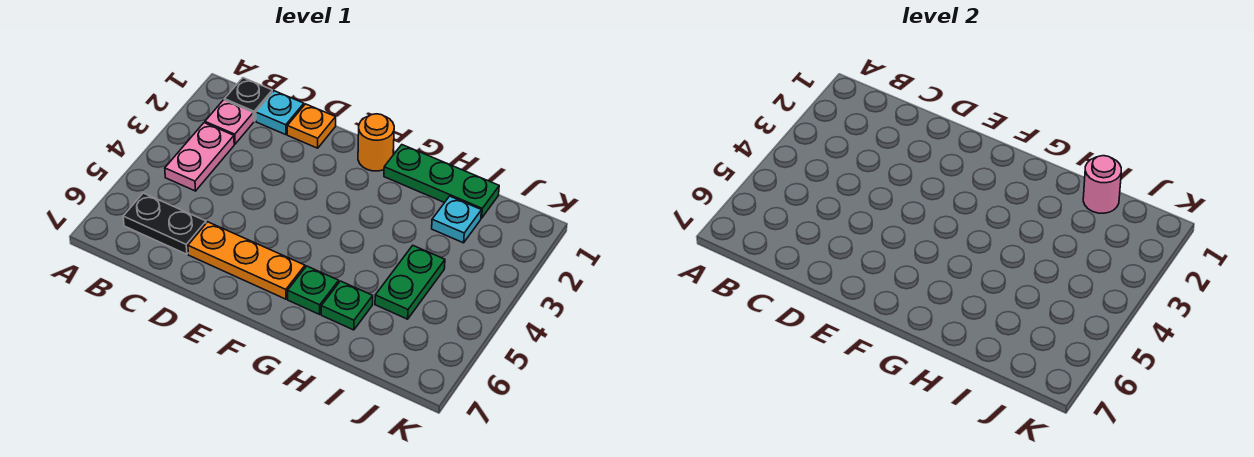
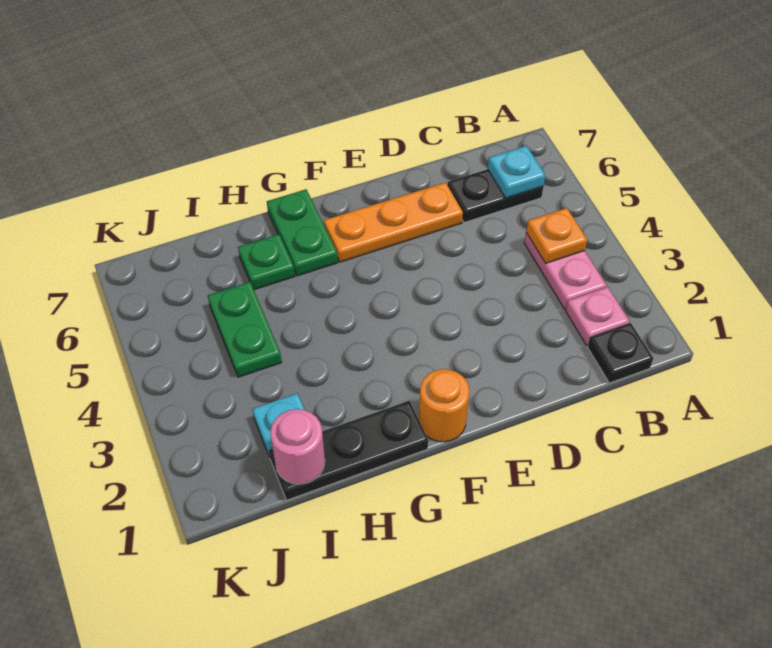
cyan plate C1 level 1 -> cyan plate B6 level 2
orange plate D1 level 1 -> orange plate B4 level 2
green plate G1:I1 level 1 -> black plate G1:I1 level 1
green plate G6 level 1 -> green plate G6:G7 level 1

